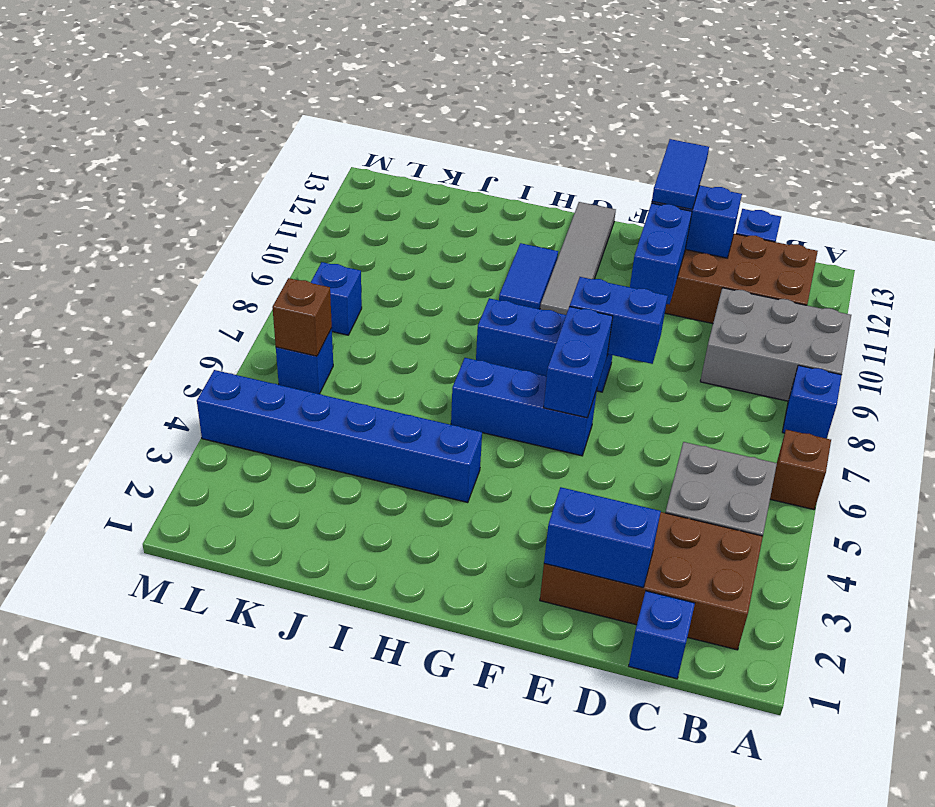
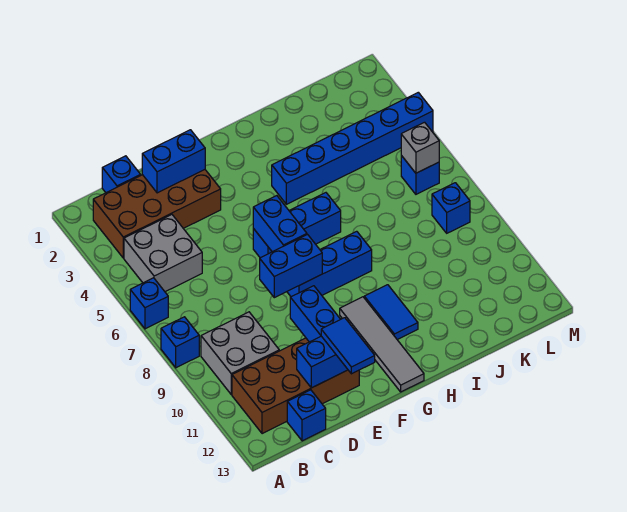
brown brick A6 level 1 -> blue brick A6 level 1
grey brick A9:C10 level 1 -> grey brick B9:C10 level 1
brown brick L6 level 2 -> grey brick L6 level 2

